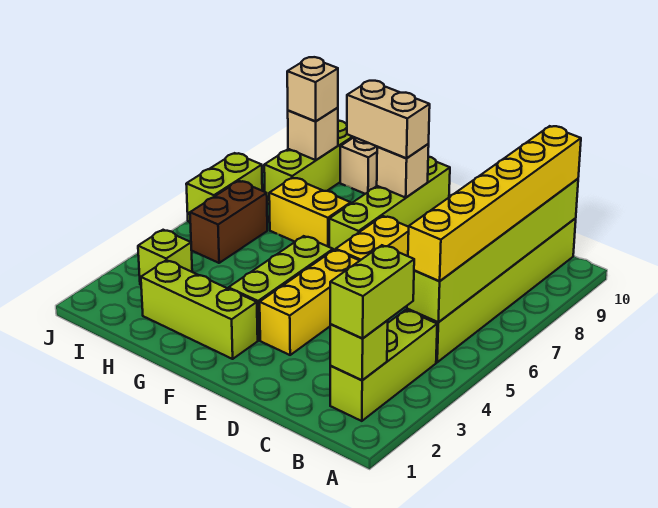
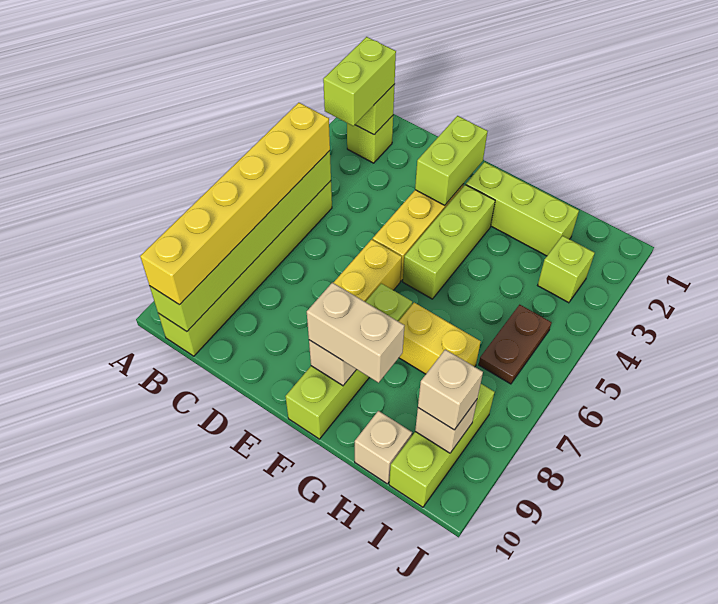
lime brick B2:B4 level 1 -> lime brick B2 level 1
brown brick I5:I6 level 1 -> brown plate I5:I6 level 1
lime brick J6:J7 level 1 -> lime brick E2:E3 level 2

